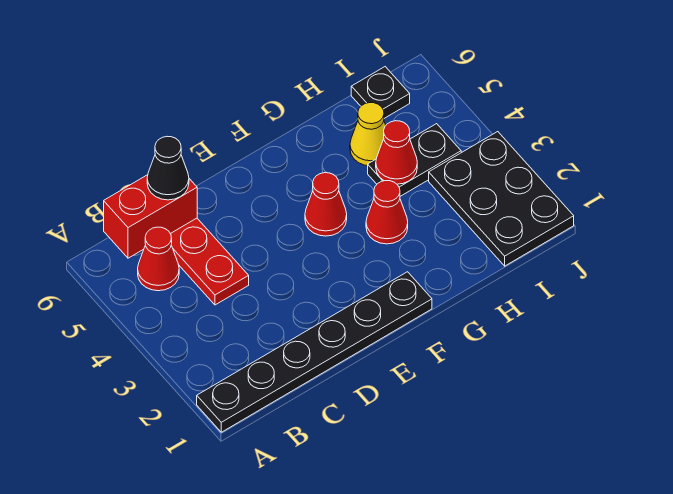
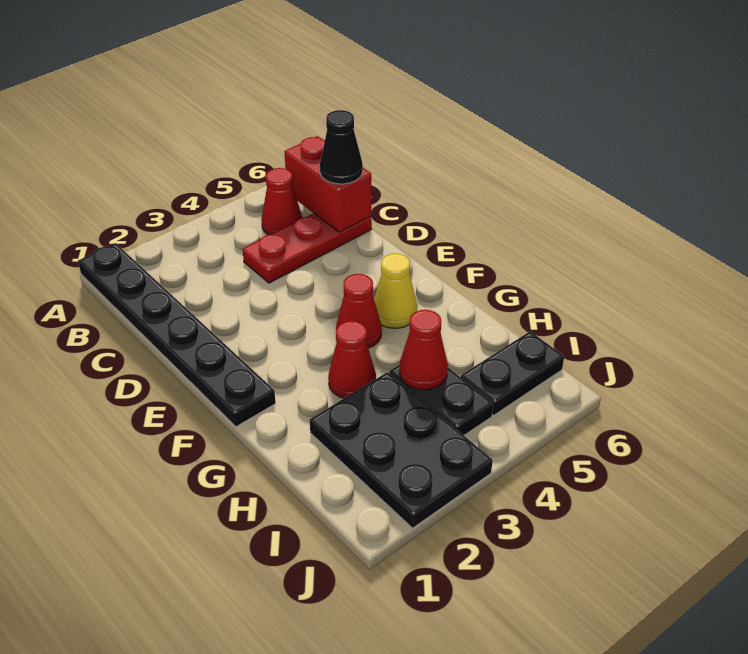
yellow cone H5 level 1 -> yellow cone F5 level 1
black plate I1:J3 level 1 -> black plate H2:J3 level 1
black plate I6 level 1 -> black plate I5:I6 level 1

